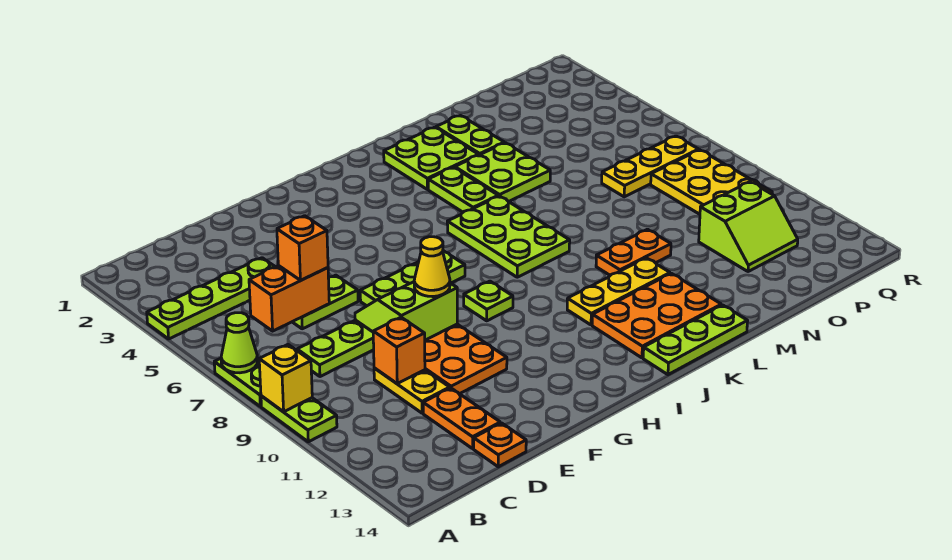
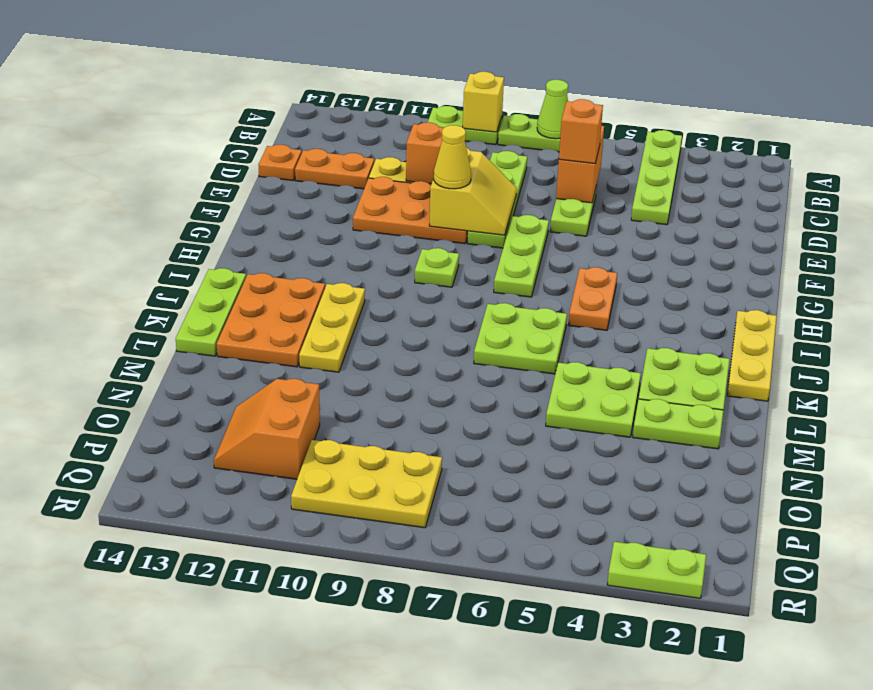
lime slope E8:F9 level 2 top 9 -> yellow slope E8:F9 level 2 top 9
lime plate J6:K8 level 1 -> lime plate J6:K7 level 1
lime plate K4:K5 level 1 -> lime plate R2:R3 level 1
orange plate L10:M10 level 1 -> orange plate H5:I5 level 1
yellow plate O7:Q7 level 1 -> yellow plate I1:K1 level 1
lime slope O11:P12 level 1 top 11 -> orange slope O11:P12 level 1 top 11

